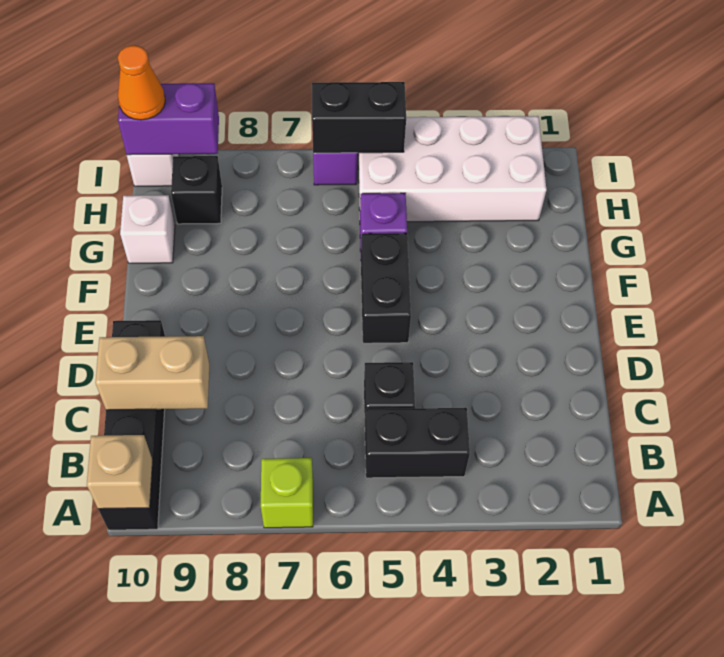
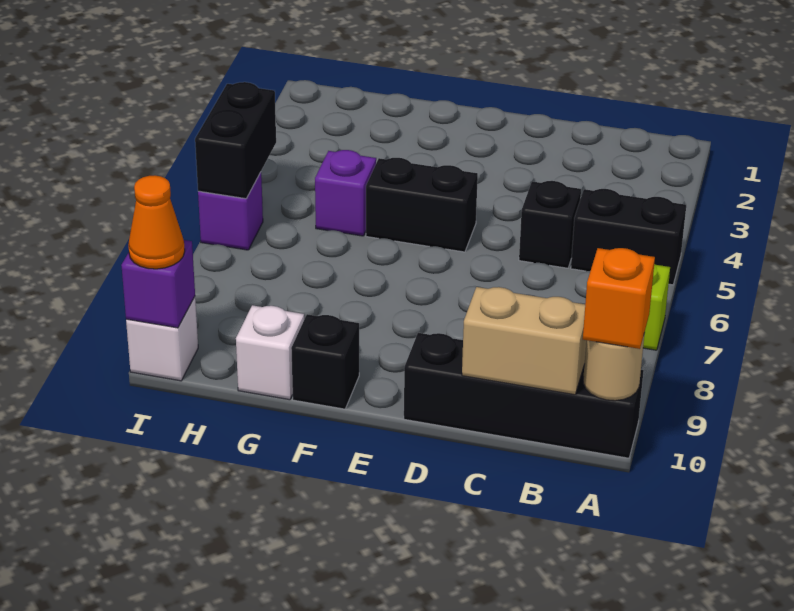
tan brick A10 level 2 -> tan round brick A10 level 2
none -> orange brick A10 level 3
black brick B4:B5 level 1 -> black brick A5:B5 level 1
tan brick C9:C10 level 2 -> tan brick B10:C10 level 2
white brick H2:I5 level 1 -> none
black brick H9 level 1 -> black brick F10 level 1
purple brick I9:I10 level 2 -> purple brick I10 level 2

